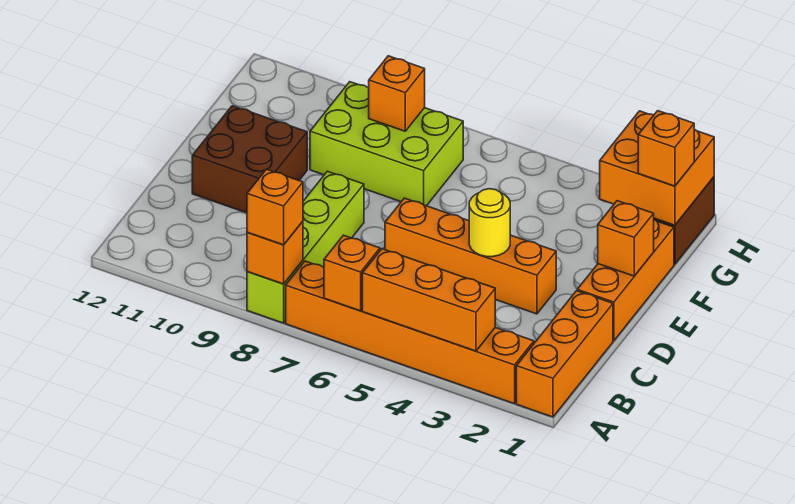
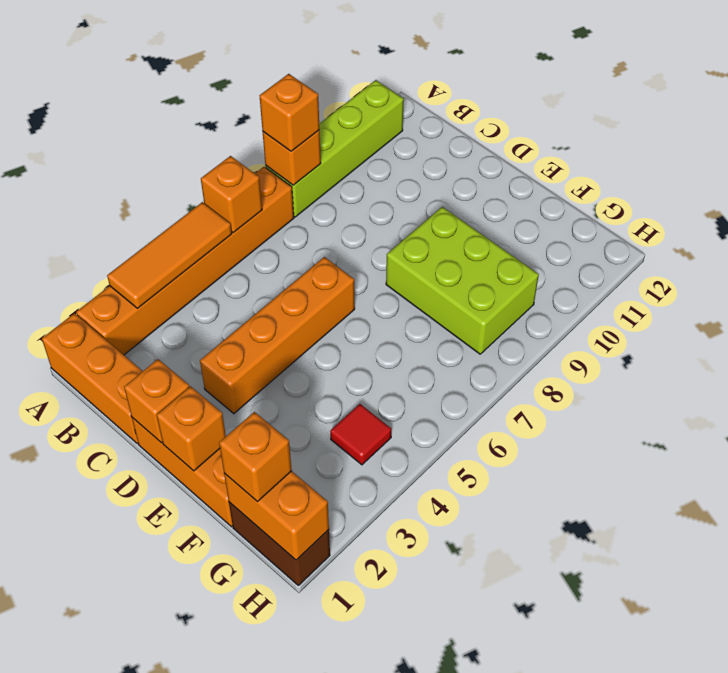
orange brick A3:A5 level 2 -> orange tile A3:A5 level 2
lime brick A8:D8 level 1 -> lime brick A8:A11 level 1
yellow round brick D4 level 2 -> none
brown brick D10:E11 level 1 -> none
lime brick F7:G9 level 1 -> lime brick E8:G9 level 1
orange brick G1:H2 level 2 -> orange brick G1:H1 level 2
none -> red tile G4 level 1
orange brick G8 level 2 -> orange brick D1 level 2

